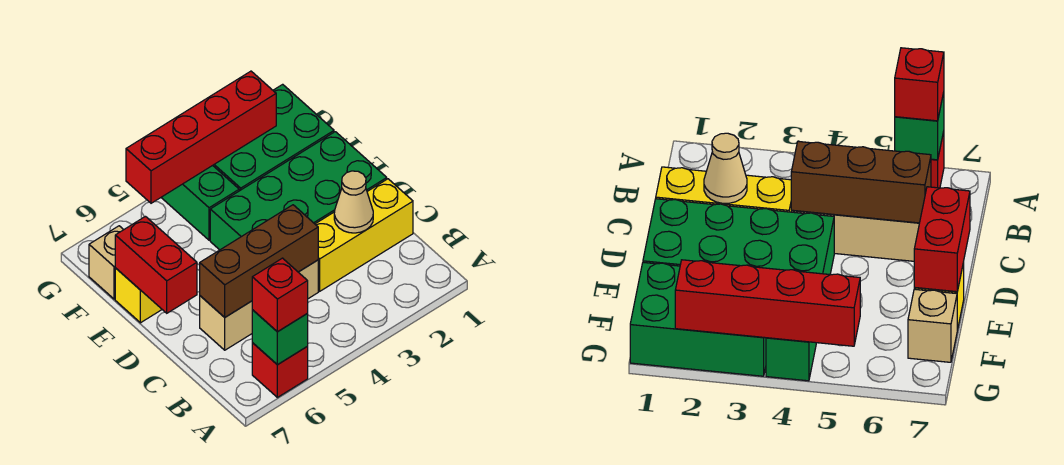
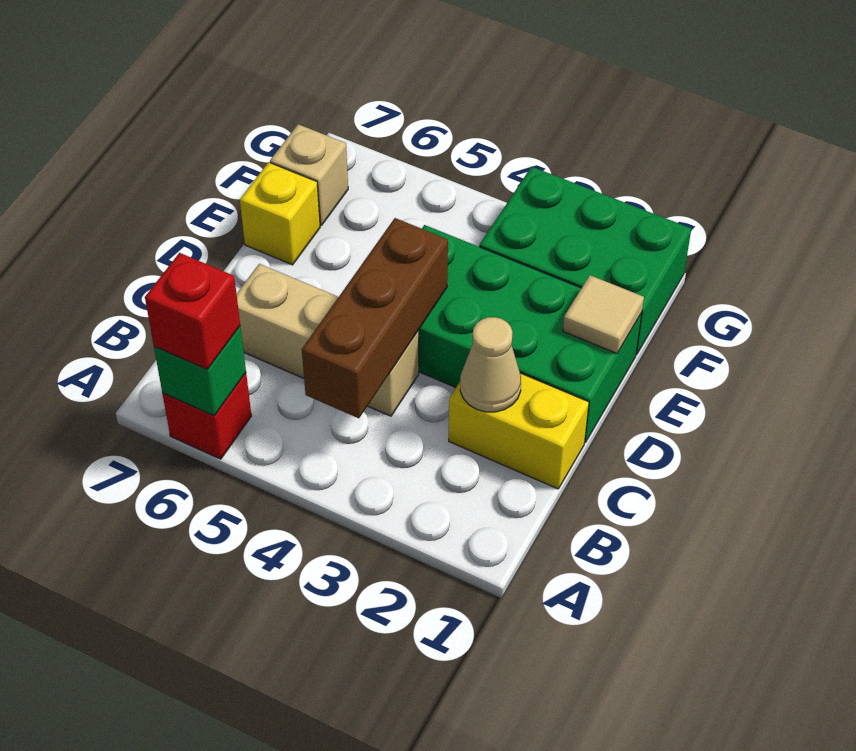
yellow brick C1:C3 level 1 -> yellow brick C1:C2 level 1
brown brick C4:C6 level 2 -> brown brick B4:D4 level 2
red brick D7:E7 level 2 -> none
none -> tan tile E1 level 2
green brick F4:G4 level 1 -> none
red brick G2:G5 level 2 -> none

